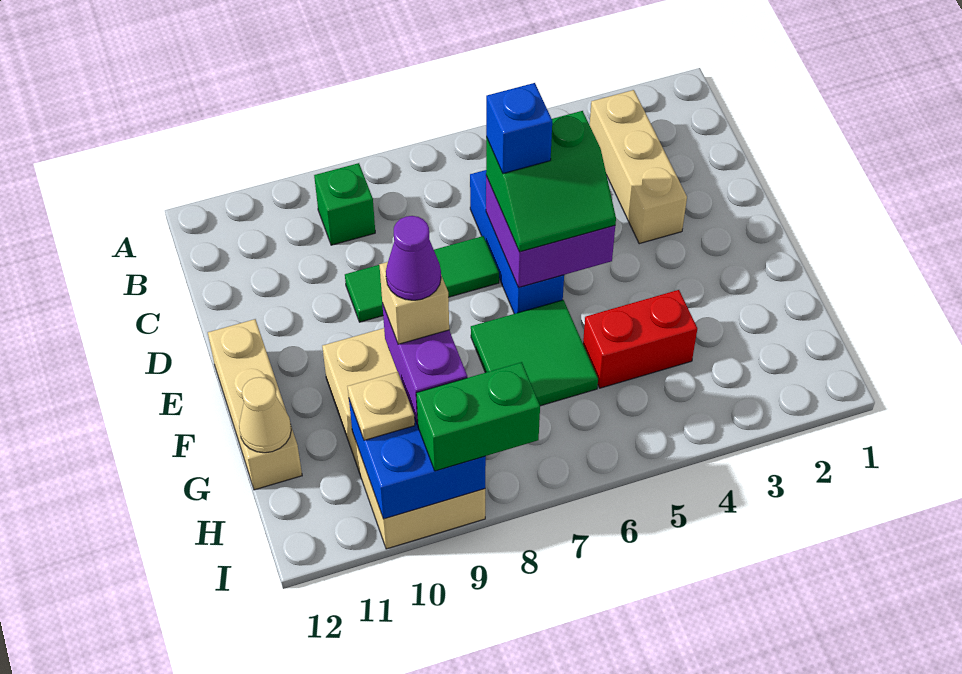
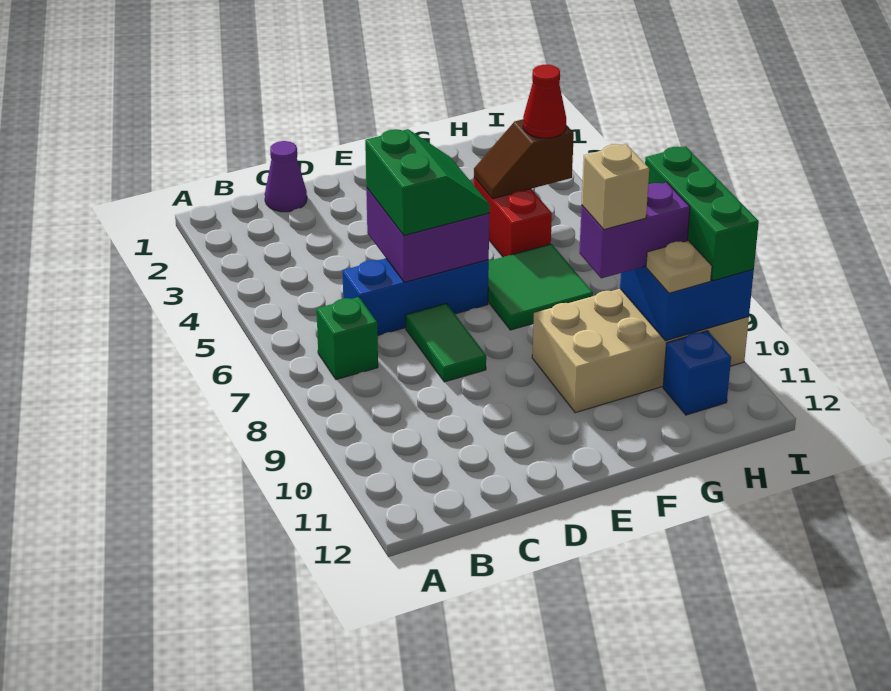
tan brick B3:D3 level 1 -> none
green brick B9 level 1 -> green brick B7 level 1
blue brick D6 level 4 -> blue brick H11 level 1
green tile D7:D9 level 1 -> green tile D7:D8 level 1
tan brick E12:G12 level 1 -> none
none -> brown slope G4:H4 level 2 top H
purple cone G9 level 5 -> purple cone C1 level 1
tan cone G12 level 2 -> none
none -> red cone H4 level 3
green brick I8:I9 level 3 -> green brick I8:I10 level 3

